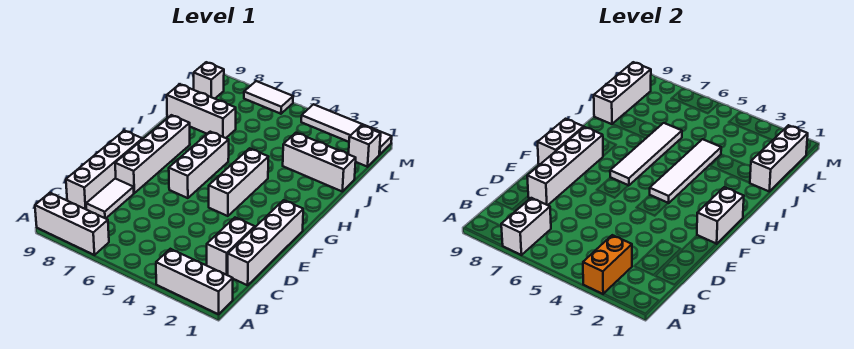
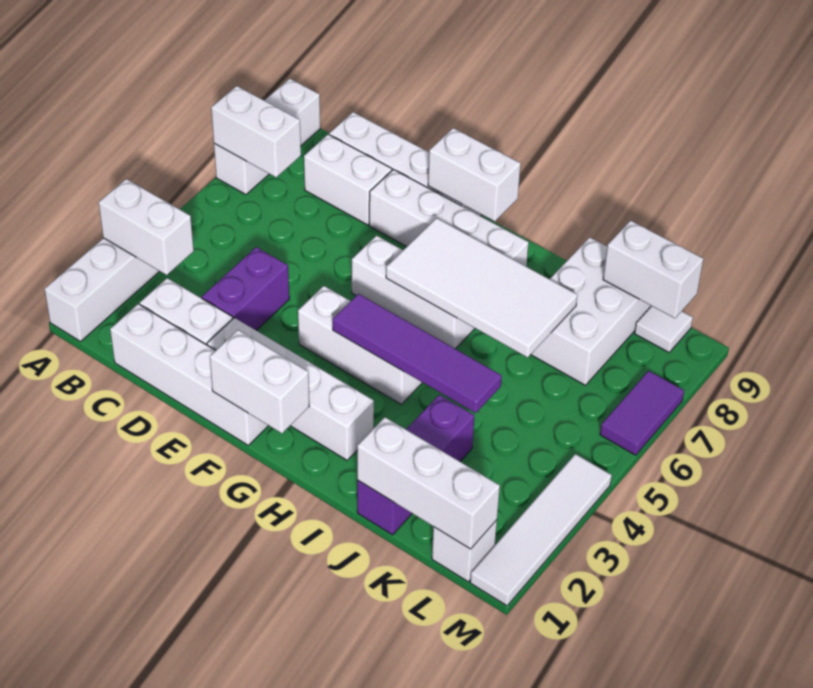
orange brick A3:B3 level 2 -> white brick A3:B3 level 2
white tile C8:D8 level 1 -> white brick C8:D8 level 1
none -> purple brick D3:D4 level 1
white brick D8:G8 level 2 -> white brick E2:H2 level 1
white tile G4:J4 level 2 -> purple tile G4:J4 level 2
white tile G6:J6 level 2 -> white tile G6:J7 level 2
white brick J1:J3 level 1 -> purple brick J1:J3 level 1
white brick J7:J9 level 1 -> white brick J7:K9 level 1
white brick J9:L9 level 2 -> white brick K9:L9 level 2
white brick L9 level 1 -> white tile L9 level 1
white tile M6:M7 level 1 -> purple tile M6:M7 level 1

